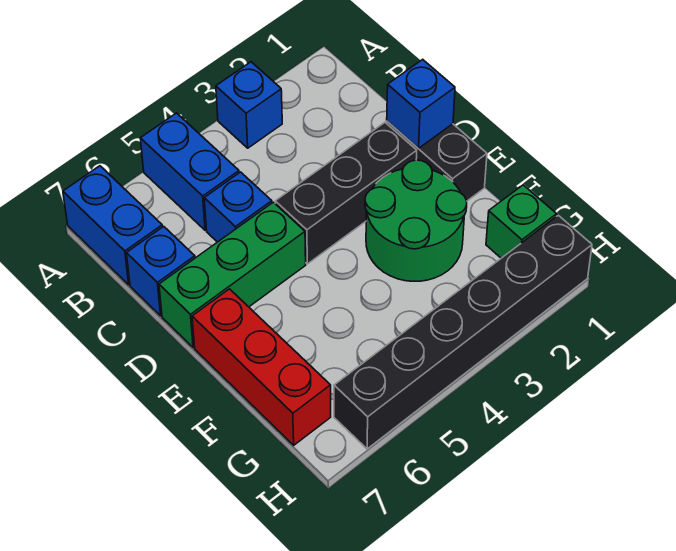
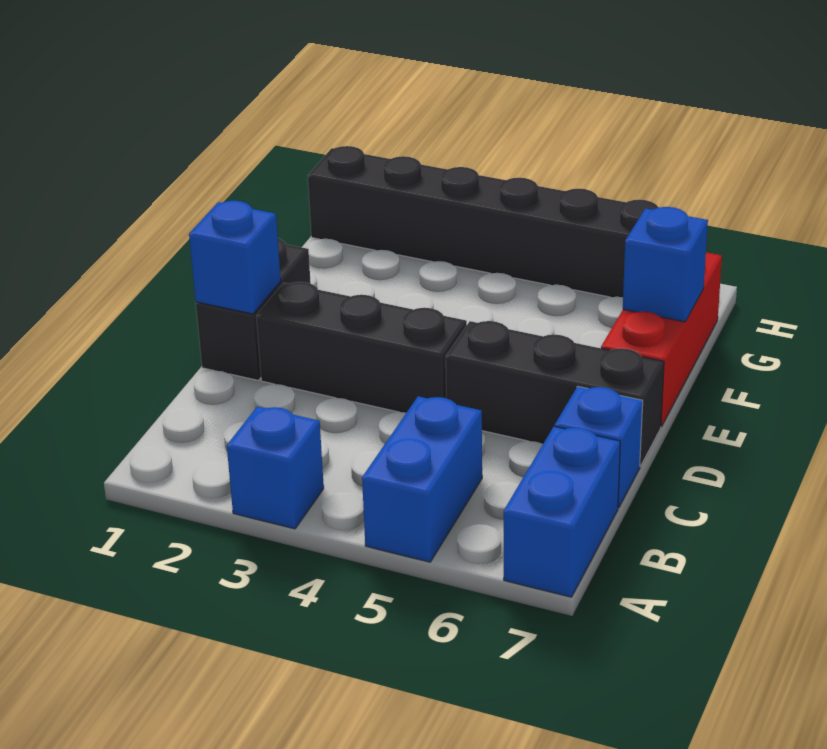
blue brick C5 level 1 -> blue brick F7 level 2
green brick D5:D7 level 1 -> black brick D5:D7 level 1
green round brick E2:F3 level 1 -> none
green brick G1 level 1 -> none

